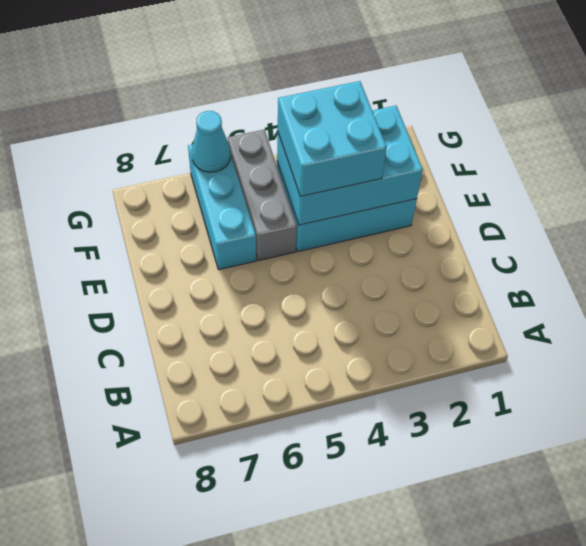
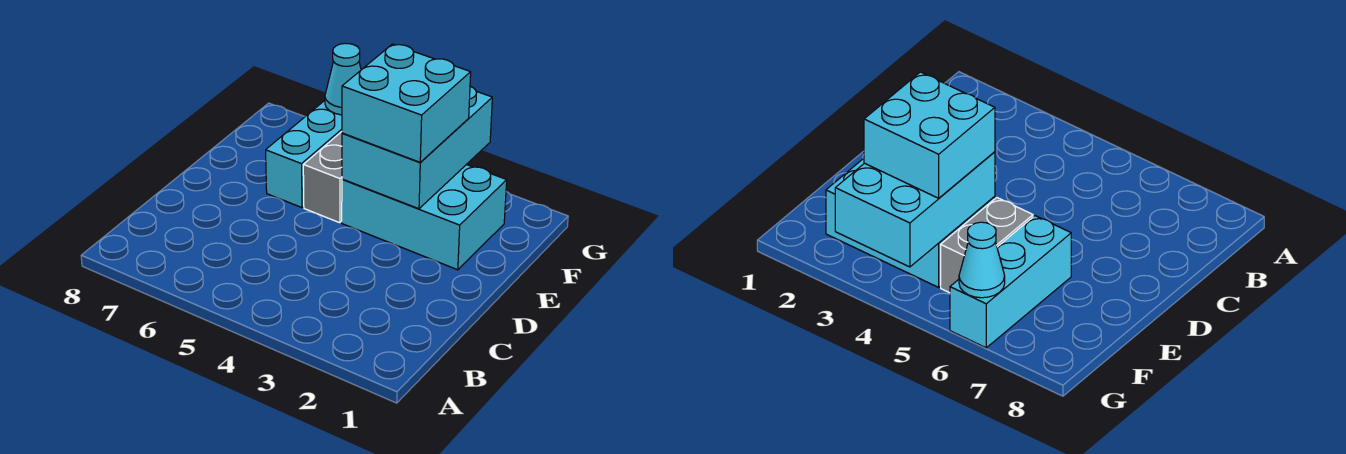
cyan brick E2:F4 level 2 -> cyan brick E3:G4 level 2
grey brick E5:G5 level 1 -> grey brick E5:F5 level 1

